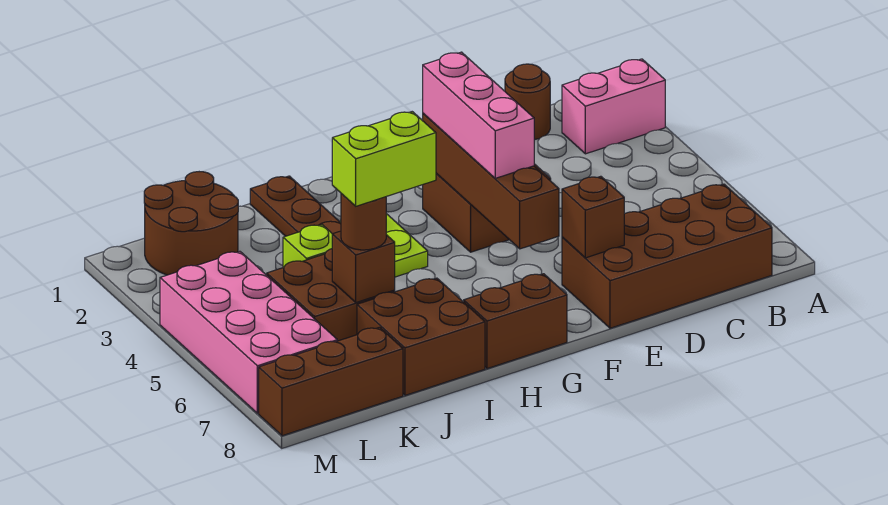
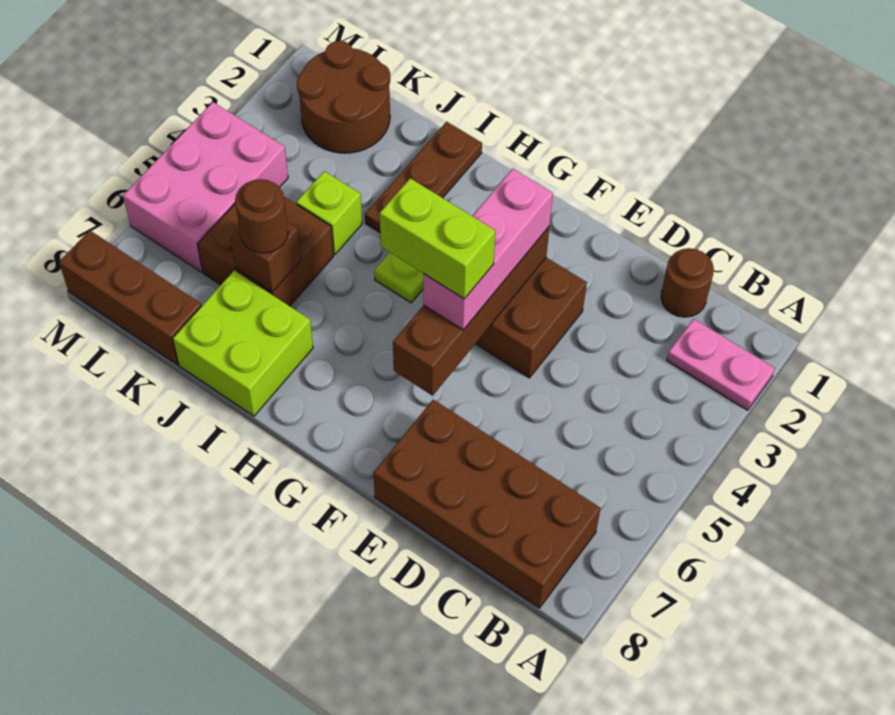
pink brick A2:B2 level 1 -> pink plate A2:B2 level 1
brown brick E7 level 2 -> none
brown brick G8:H8 level 1 -> none
lime brick I6:J6 level 4 -> lime brick F5:G5 level 4
brown brick I7:J8 level 1 -> lime brick I7:J8 level 1
pink brick L4:M7 level 1 -> pink brick L4:M6 level 1

